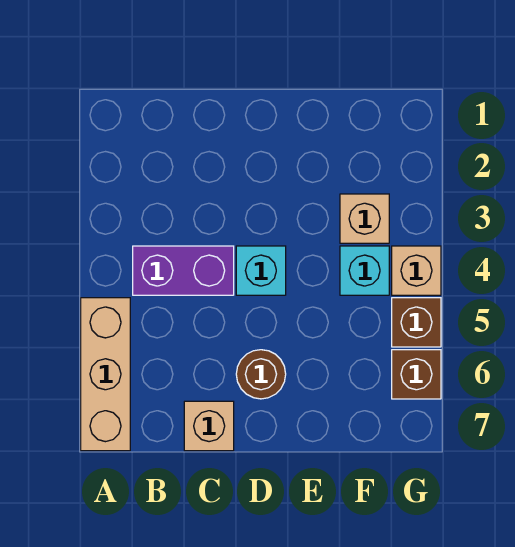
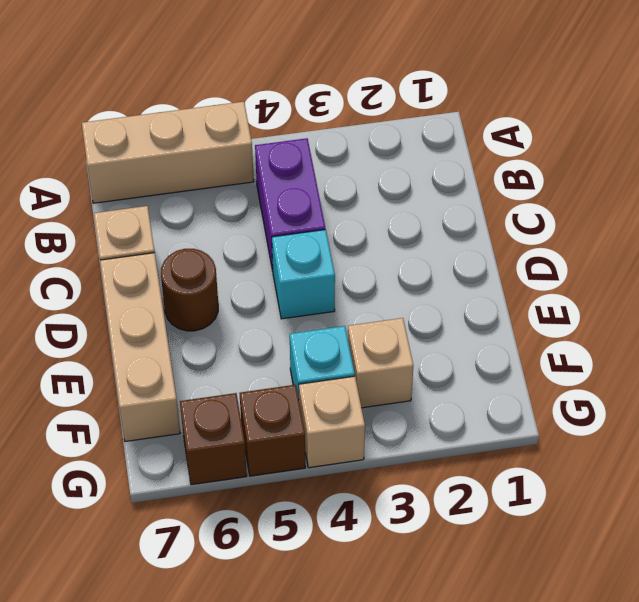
none -> tan brick D7:F7 level 1

